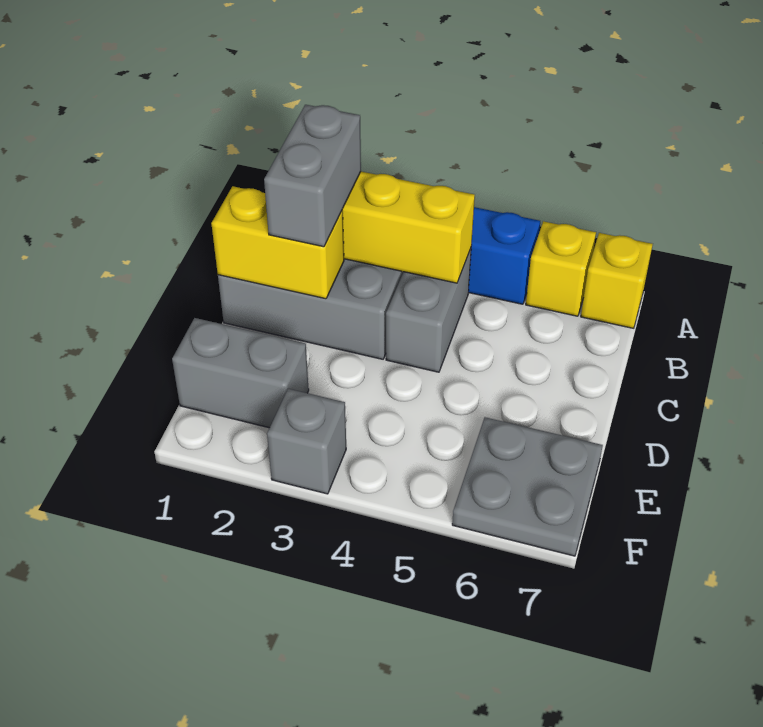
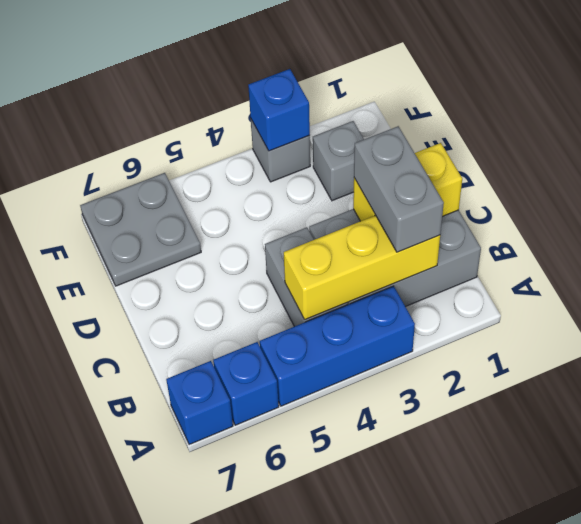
yellow brick A6 level 1 -> blue brick A6 level 1
yellow brick A7 level 1 -> blue brick A7 level 1
grey brick E1:E2 level 1 -> grey brick E2 level 1
none -> blue brick F3 level 2

